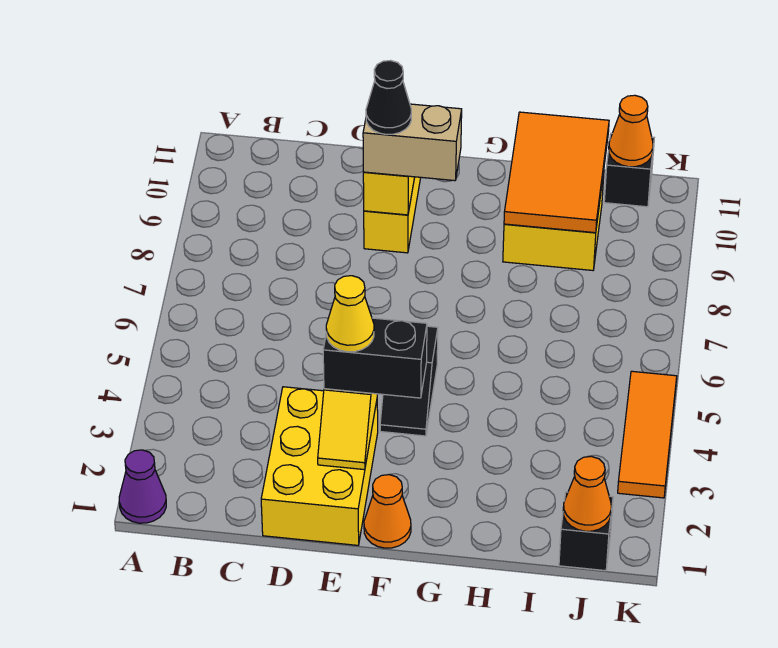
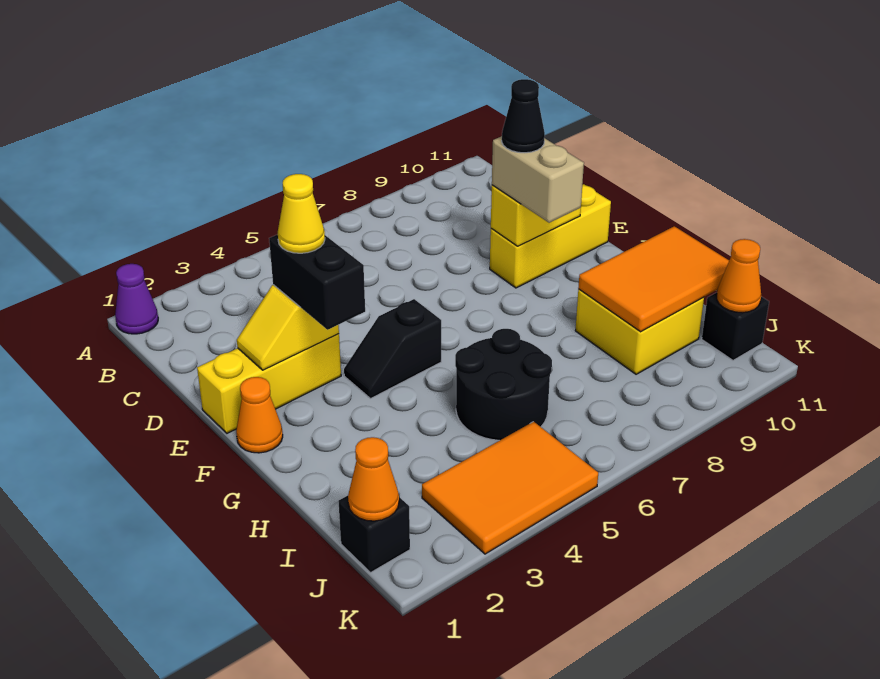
yellow brick D1:E3 level 1 -> yellow brick E1:E3 level 1
none -> black round brick H5:I6 level 1
orange tile K3:K5 level 1 -> orange tile J3:K5 level 1

